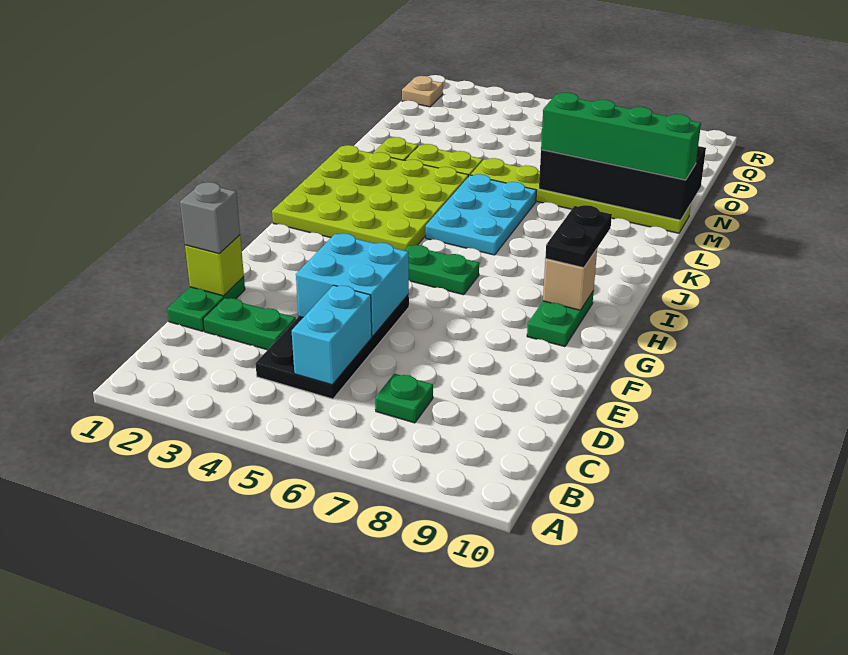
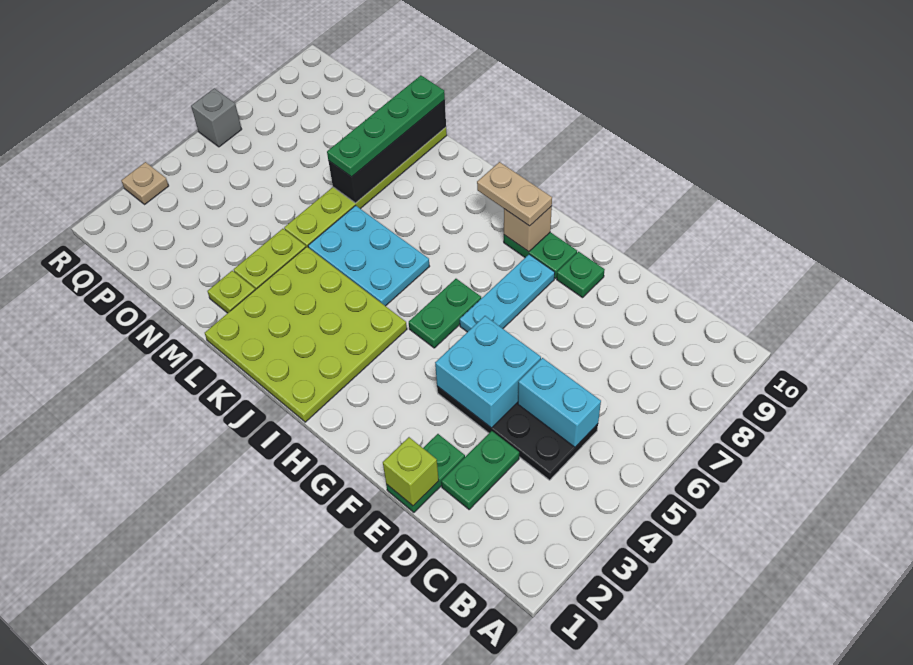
green plate C7 level 1 -> green plate F9 level 1
green plate D1:E1 level 1 -> green plate E1:E2 level 1
grey brick E1 level 3 -> grey brick R6 level 1
none -> cyan plate G6:G8 level 1
black plate H9:I9 level 3 -> tan plate H9:I9 level 3
black brick M7:N10 level 2 -> black brick M7:M10 level 2
green brick M7:M10 level 3 -> green plate M7:M10 level 3
tan plate Q1 level 1 -> tan plate R3 level 1

